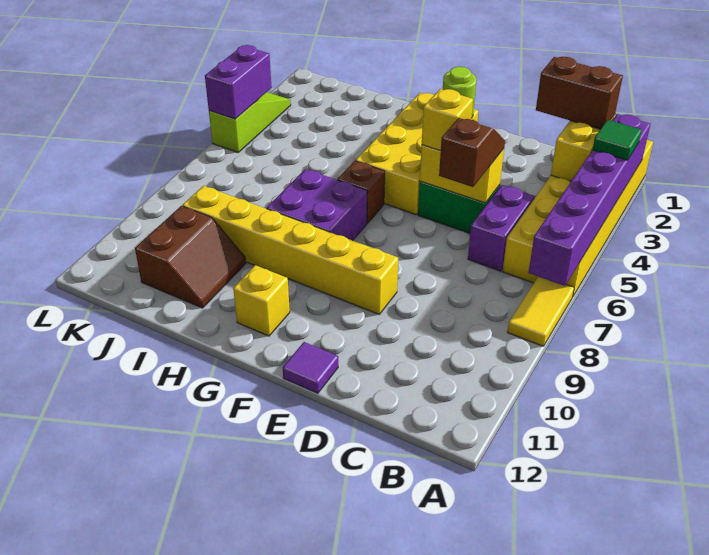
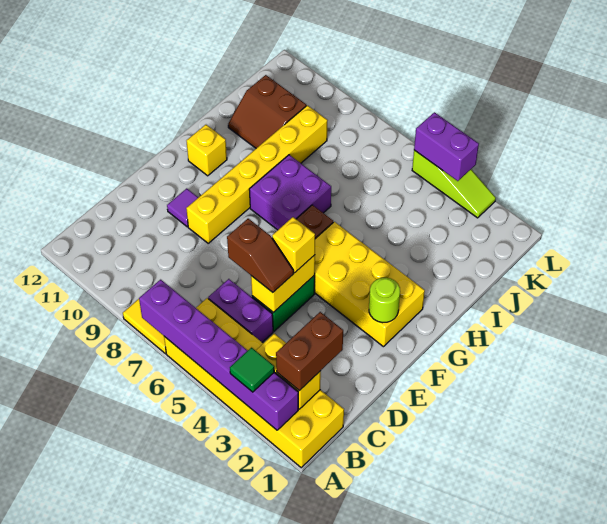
purple tile E12 level 1 -> purple tile E10 level 1

